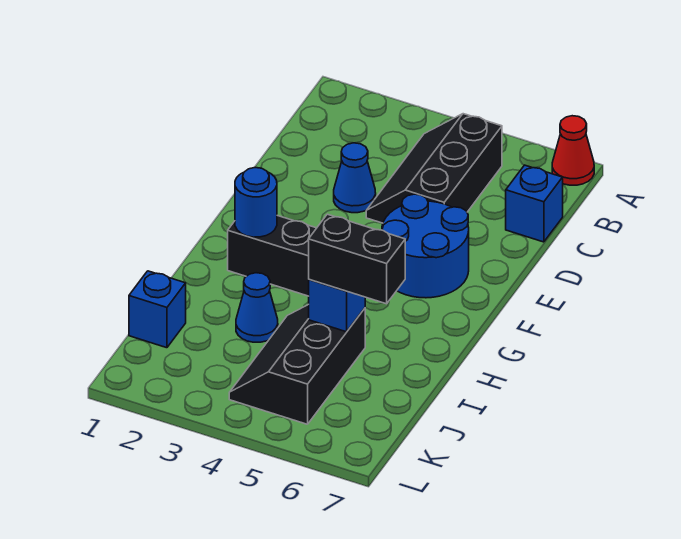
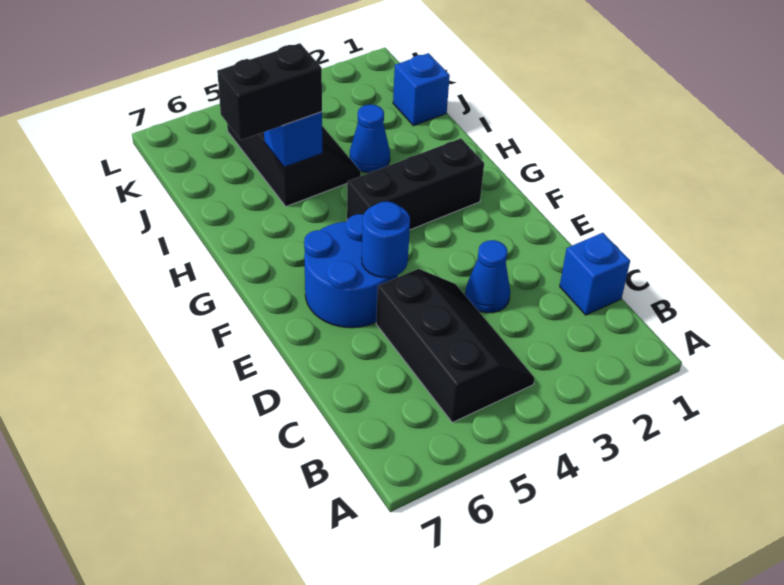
red cone A7 level 1 -> none
blue brick C7 level 1 -> blue brick C1 level 1
blue round brick G2 level 2 -> blue round brick E5 level 2

